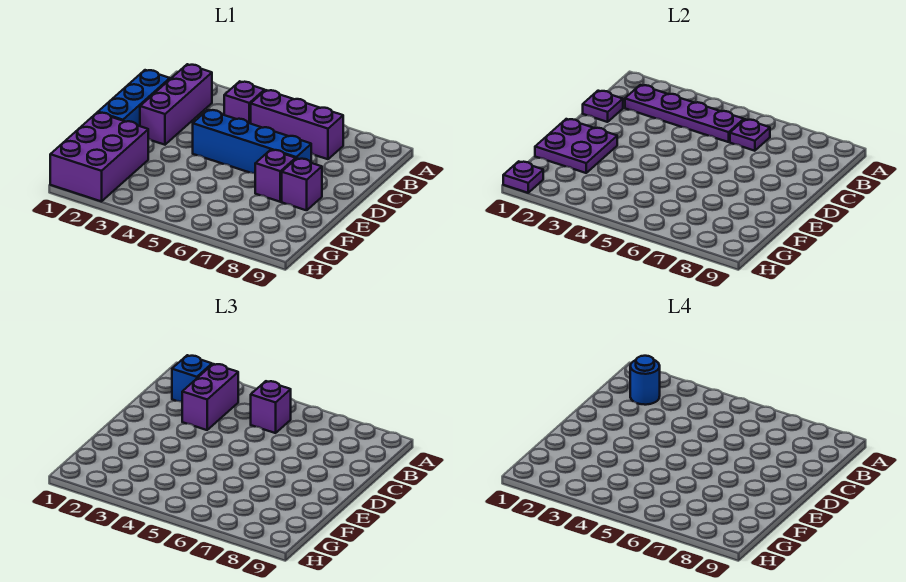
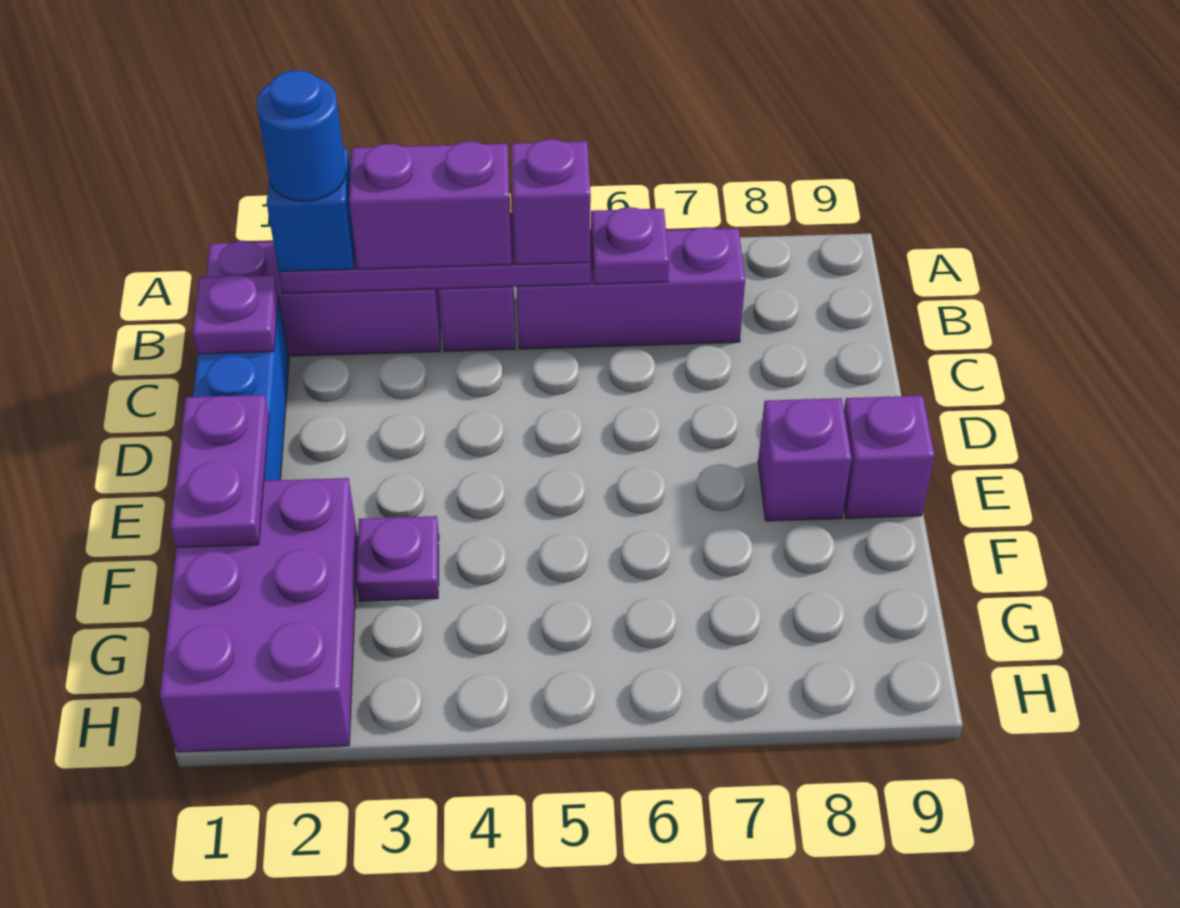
purple brick B2:D2 level 1 -> purple brick B1:B3 level 1
purple brick B3:C3 level 3 -> purple brick B3:B4 level 3
blue brick D4:D7 level 1 -> none
purple plate E1:F2 level 2 -> purple plate E1:F1 level 2
purple brick E7 level 1 -> purple brick E9 level 1
purple plate H1 level 2 -> purple plate F3 level 1

